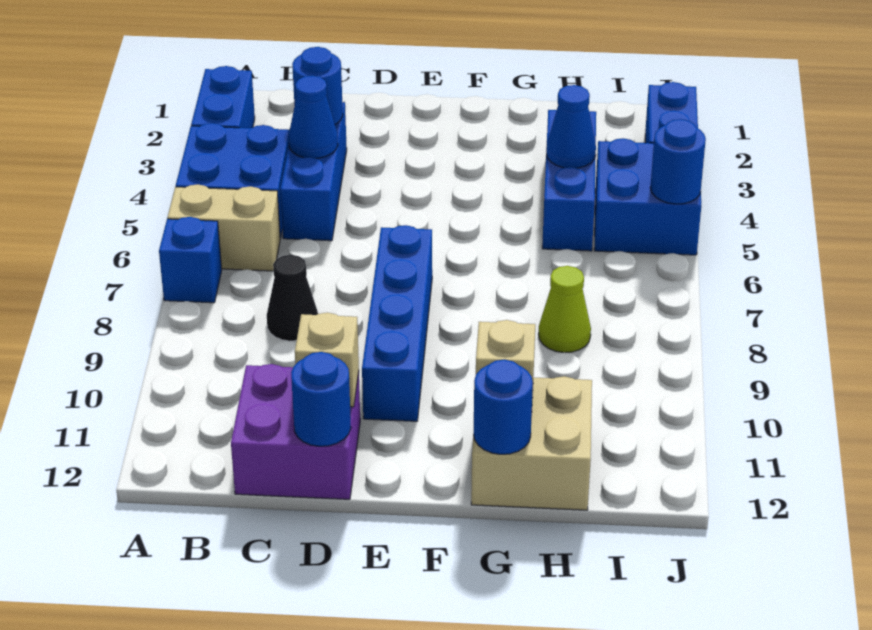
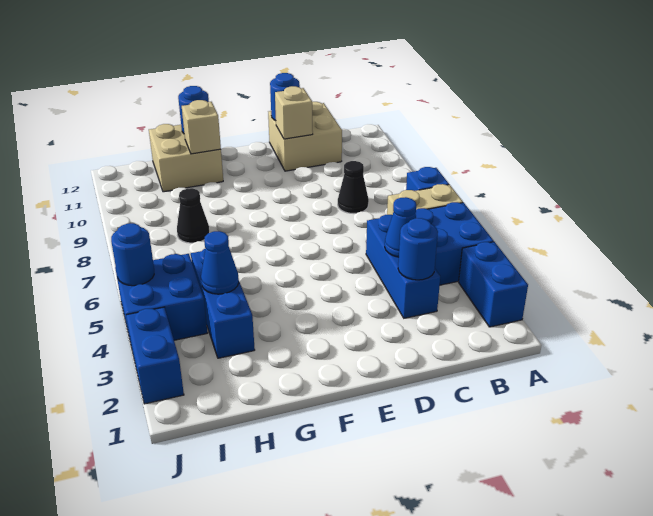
purple brick C11:D12 level 1 -> tan brick C11:D12 level 1
blue brick E7:E10 level 1 -> none
lime cone H8 level 1 -> black cone H8 level 1

